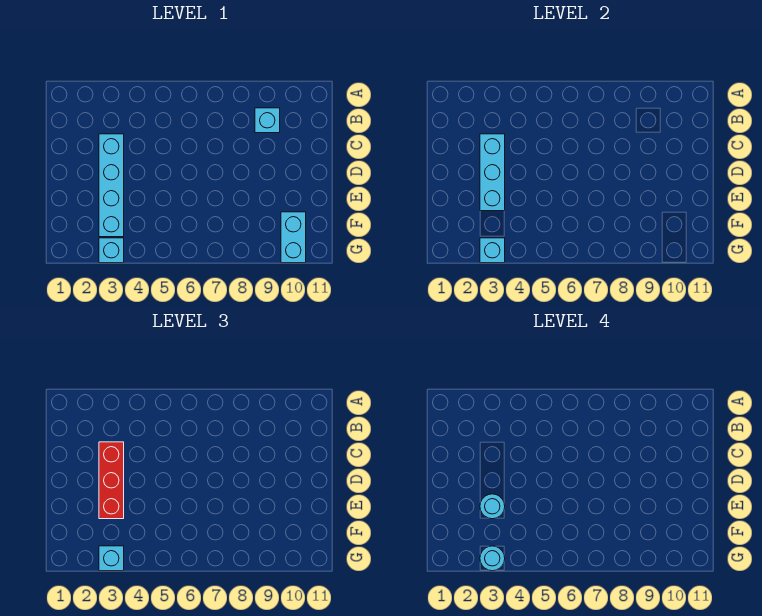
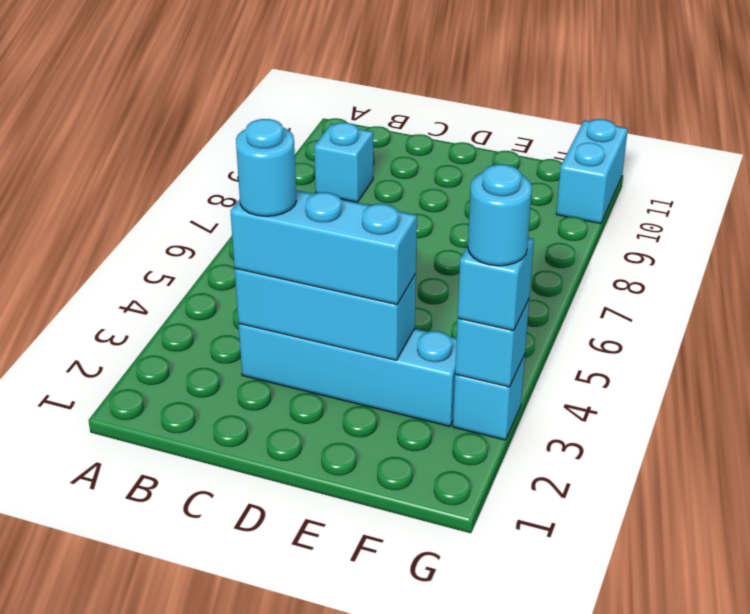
red brick C3:E3 level 3 -> cyan brick C3:E3 level 3
cyan round brick E3 level 4 -> cyan round brick C3 level 4
cyan brick F10:G10 level 1 -> cyan brick G10:G11 level 1

